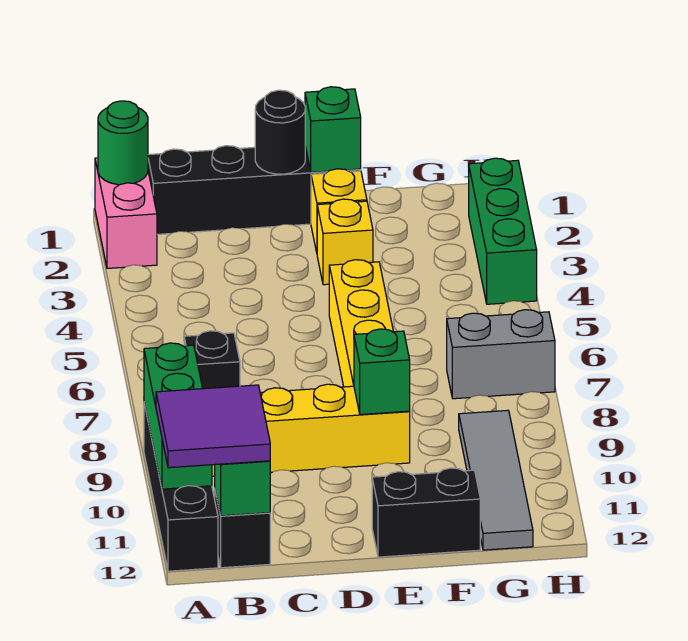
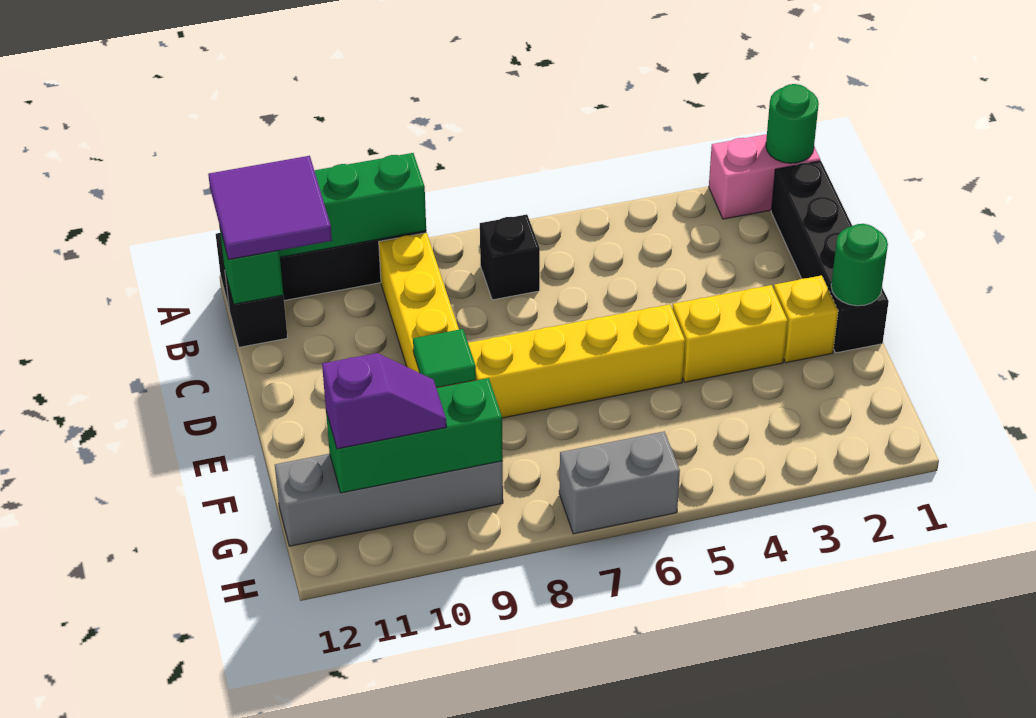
black round brick D1 level 2 -> none
green brick E1 level 2 -> green round brick E1 level 2
yellow brick E3 level 1 -> yellow brick E3:E4 level 1
green brick E9 level 2 -> green tile E9 level 2
black brick E12:F12 level 1 -> none
grey brick G7:H7 level 1 -> grey brick H6:H7 level 1
grey tile G9:G12 level 1 -> grey brick G9:G12 level 1
none -> purple slope G10:G11 level 3 top 11
green brick H2:H4 level 1 -> green brick G9:G11 level 2

